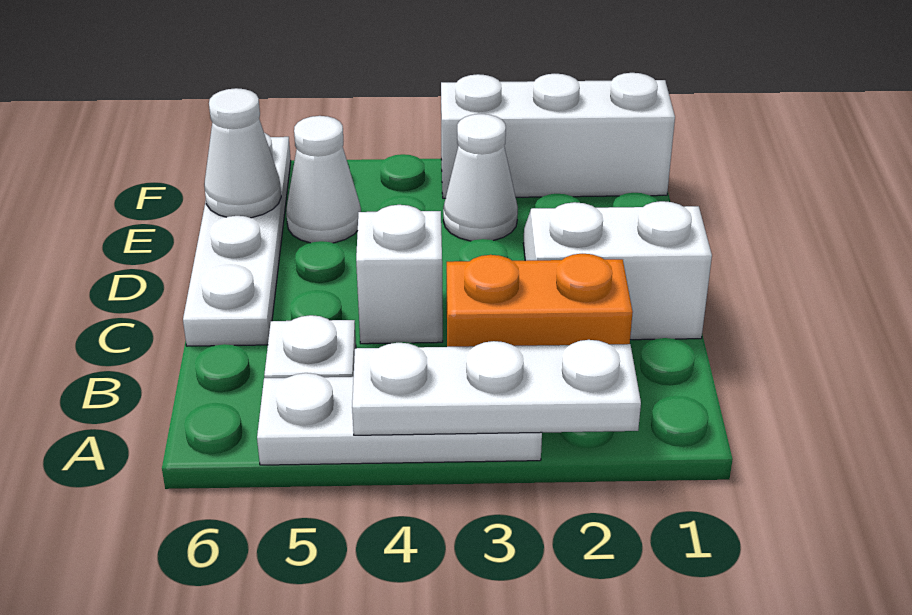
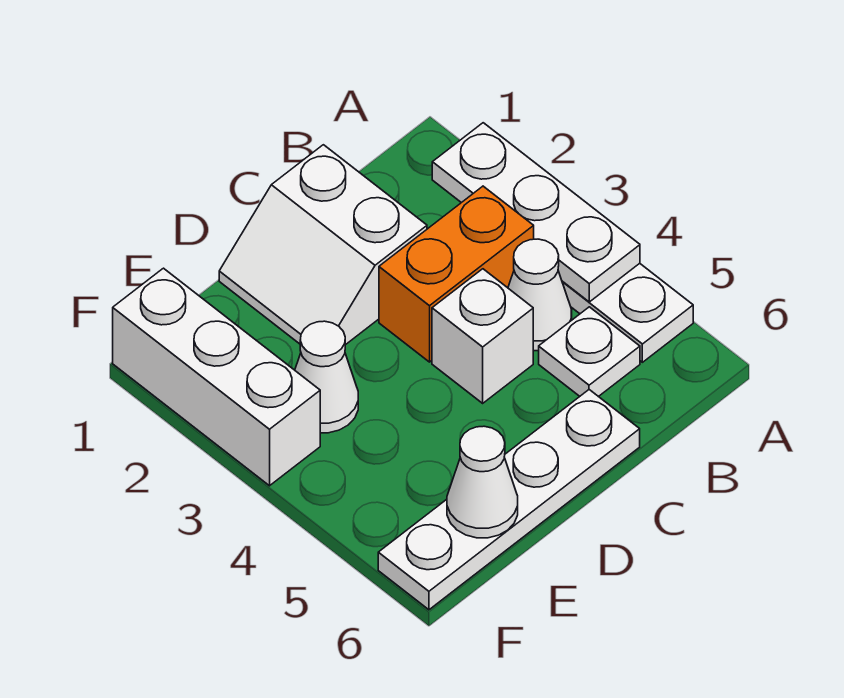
orange brick B2:B3 level 1 -> orange brick B3:C3 level 1
white cone E5 level 1 -> white cone B4 level 1

